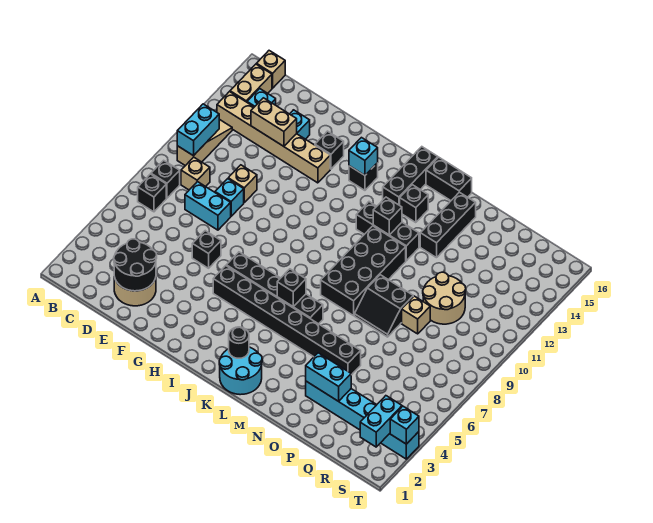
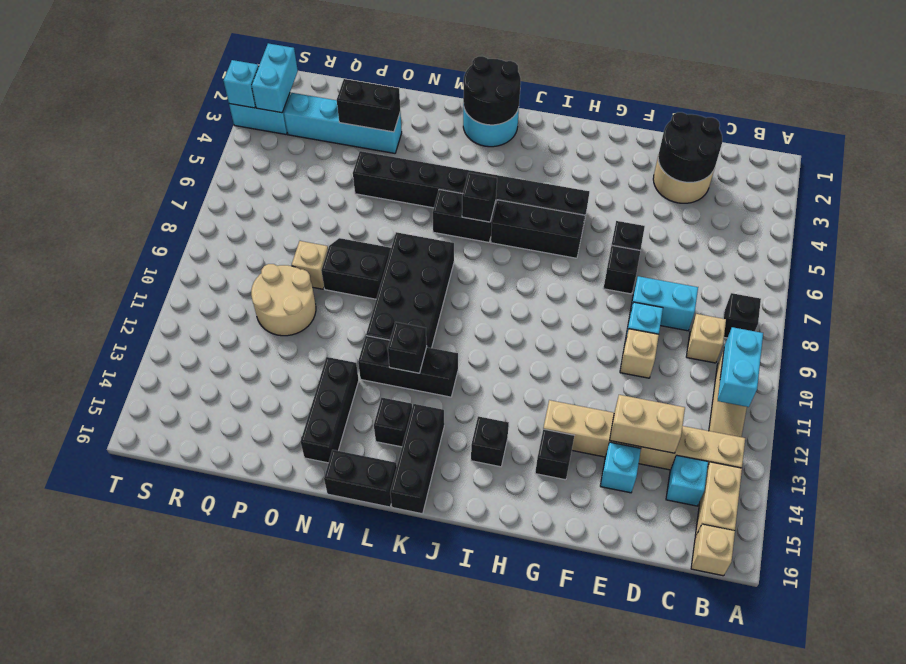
black brick B7 level 1 -> black brick F7 level 1
cyan brick I14 level 2 -> none
black round brick K2 level 2 -> black round brick K1:L2 level 2
cyan brick O3:P3 level 2 -> black brick O3:P3 level 2

